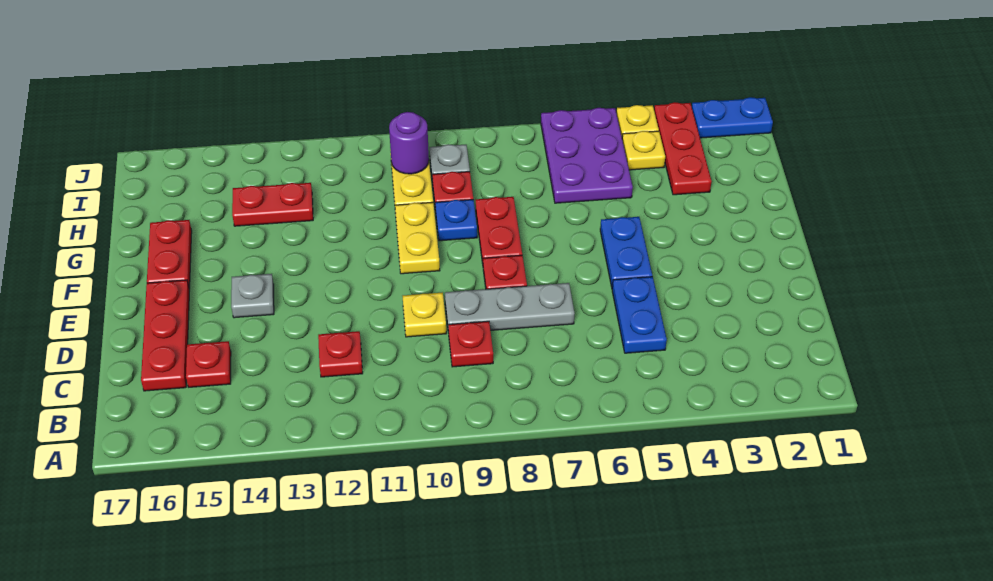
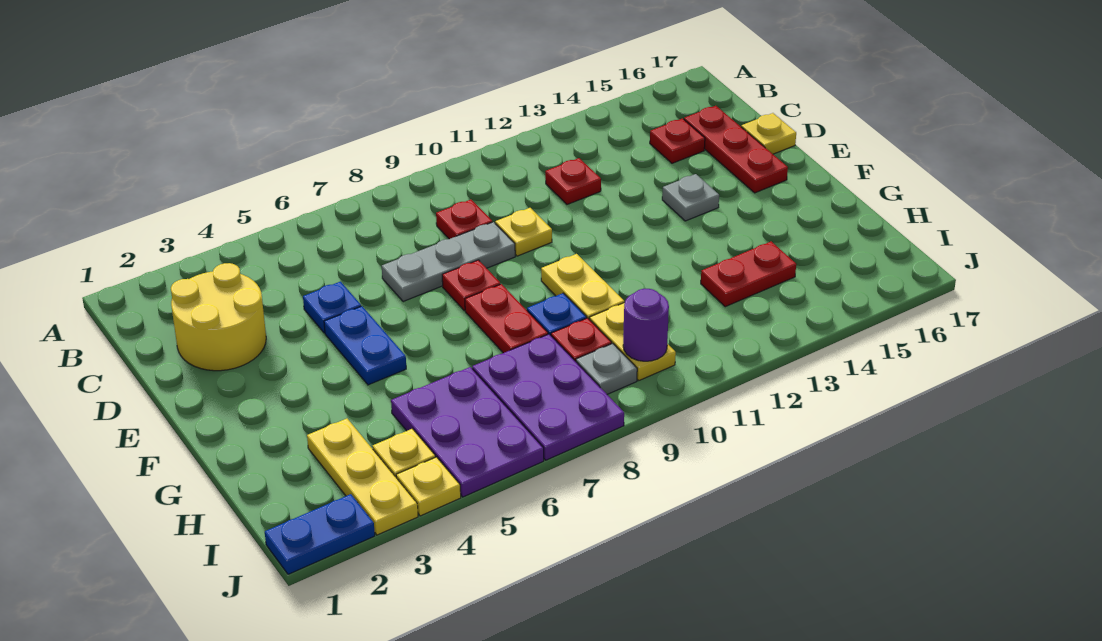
none -> yellow round brick C2:D3 level 1
blue plate C5:D5 level 1 -> blue plate D5 level 1
none -> yellow plate D17 level 1
red plate F16:G16 level 1 -> none
red plate H3:J3 level 1 -> yellow plate H3:J3 level 1
none -> purple plate H7:J8 level 1

